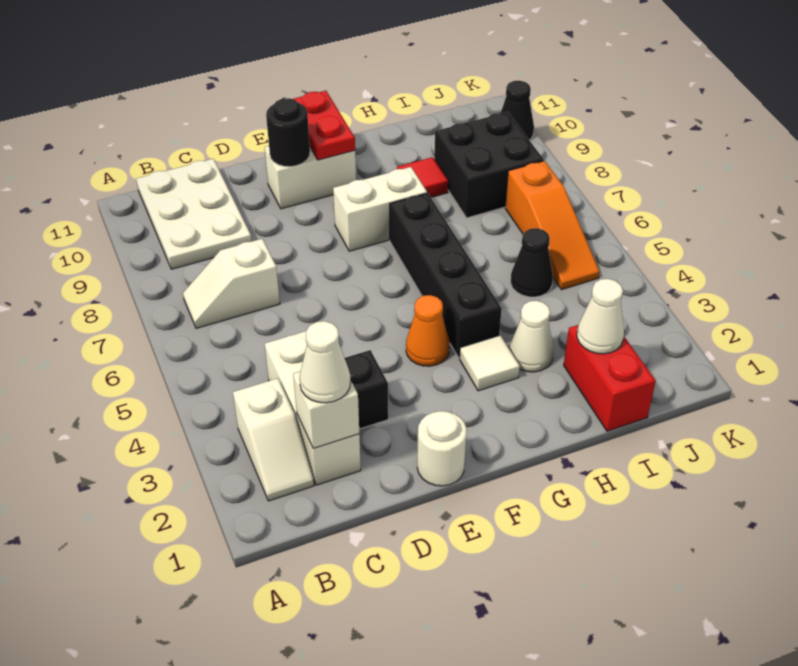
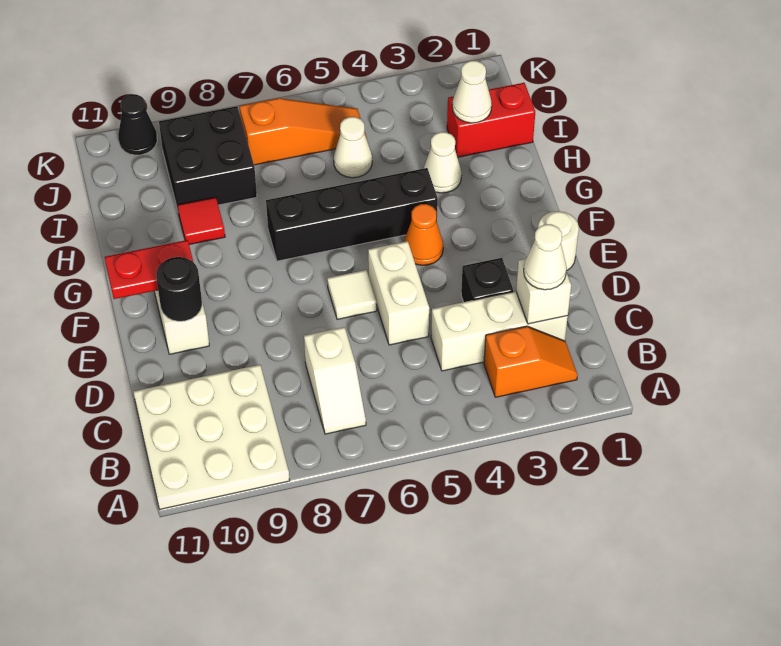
white slope B2:B3 level 1 top 3 -> orange slope B2:B3 level 1 top 3
white plate B9:C11 level 1 -> white plate A9:C11 level 1
white brick F8:G8 level 1 -> white brick D5:E5 level 1
white tile G3 level 1 -> white tile E6 level 1
black cone I5 level 1 -> white cone I5 level 1

